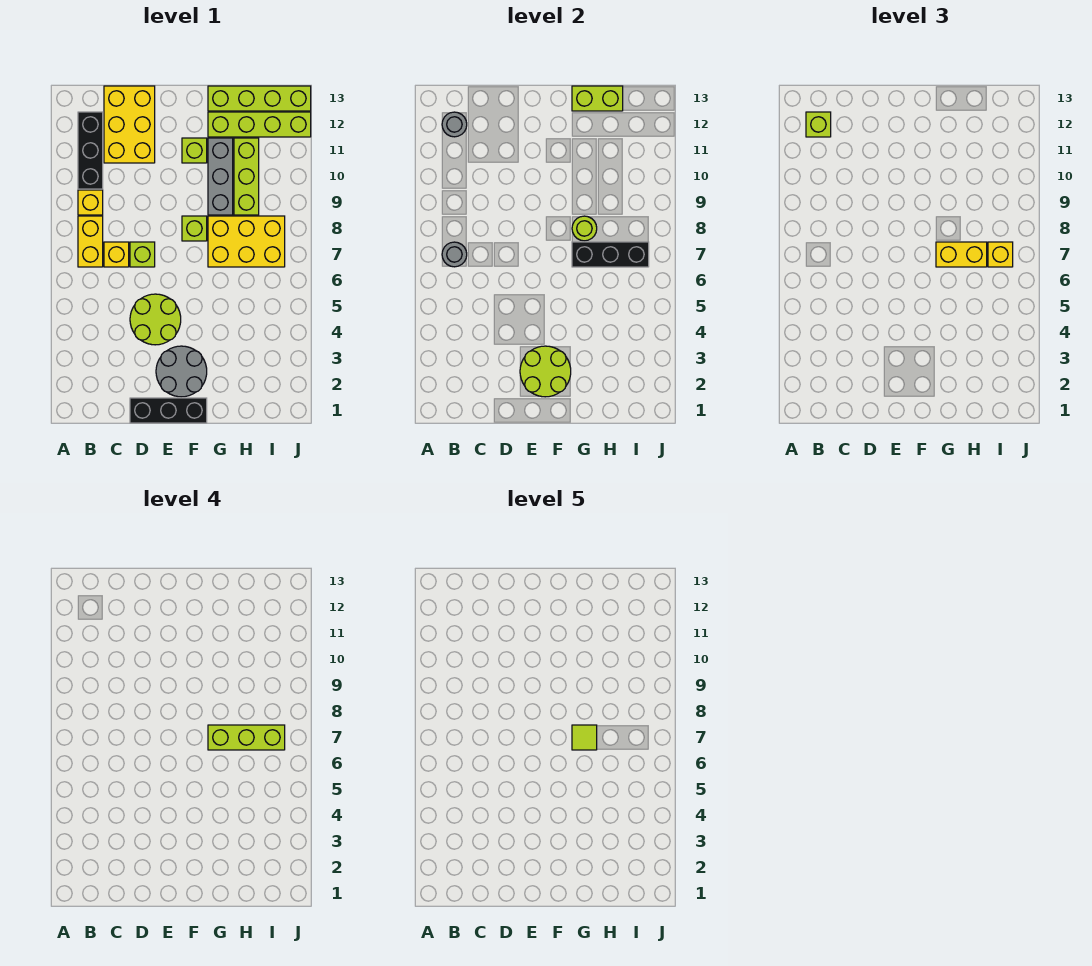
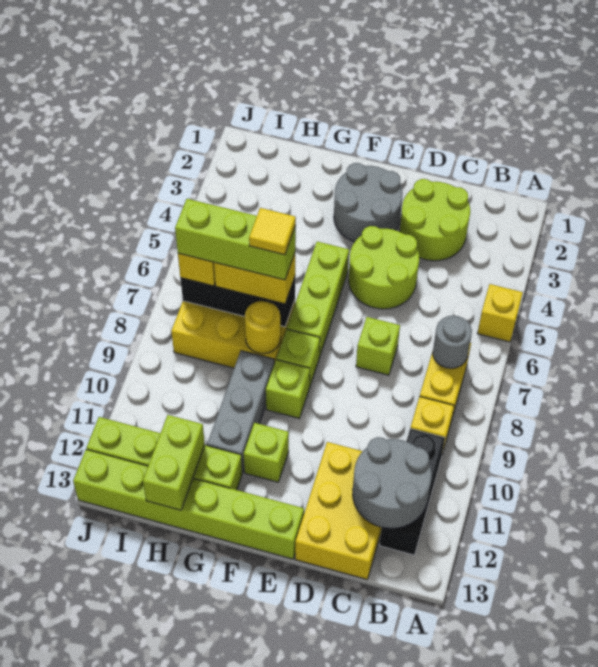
grey round brick B12 level 2 -> grey round brick B11:C12 level 2
lime brick B12 level 3 -> lime brick F9 level 1
yellow brick C7 level 1 -> yellow brick A5 level 1
black brick D1:F1 level 1 -> none
lime round brick E2:F3 level 2 -> lime round brick C2:D3 level 1
lime tile G7 level 5 -> yellow tile G7 level 5
lime round brick G8 level 2 -> yellow round brick G8 level 2
lime brick G13:J13 level 1 -> lime brick E13:J13 level 1
lime brick G13:H13 level 2 -> lime brick H12:H13 level 2
lime brick H9:H11 level 1 -> lime brick F5:F7 level 1

